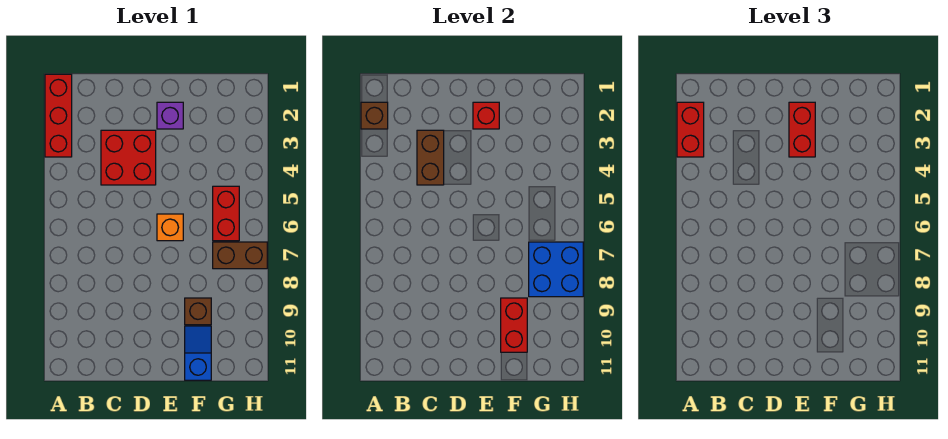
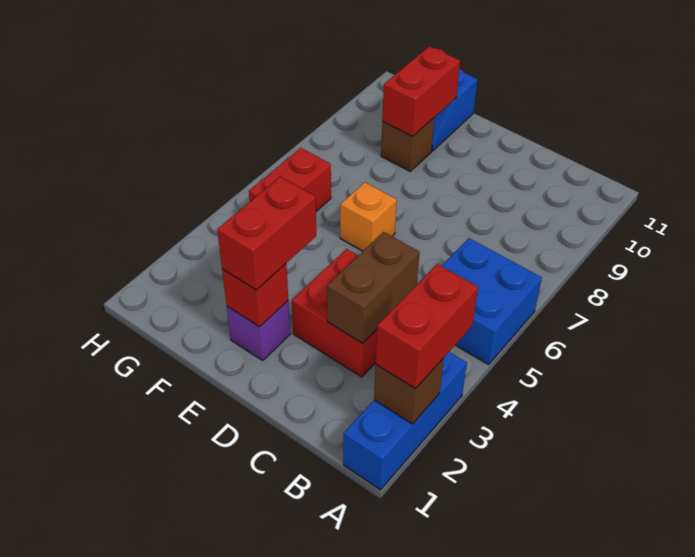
red brick A1:A3 level 1 -> blue brick A1:A3 level 1
brown brick G7:H7 level 1 -> none
blue brick G7:H8 level 2 -> blue brick A5:B6 level 1

